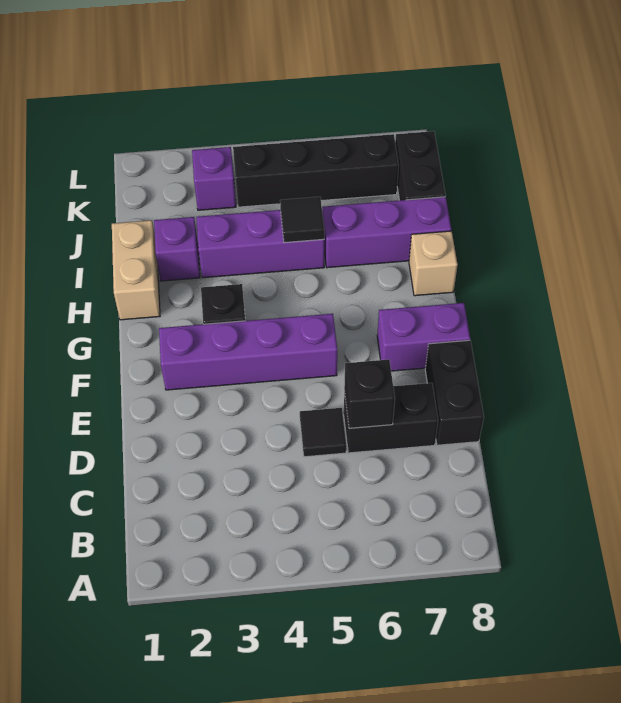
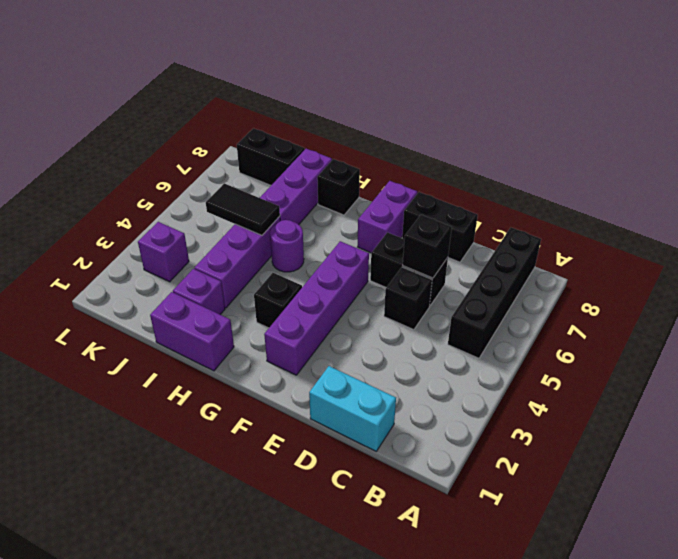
none -> cyan brick C1:D1 level 1
black tile D5 level 1 -> black brick D5 level 1
black brick D6:D7 level 1 -> black brick D6:E6 level 1
tan brick H1:I1 level 1 -> purple brick H1:I1 level 1
none -> purple round brick H5 level 1
tan brick H8 level 1 -> black brick H8 level 1
black tile I5 level 2 -> black tile I5:J5 level 2
black brick K4:K7 level 1 -> black brick B5:B8 level 1

